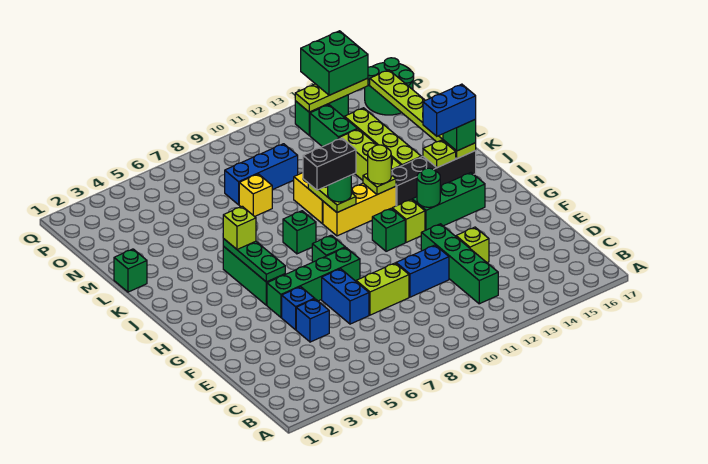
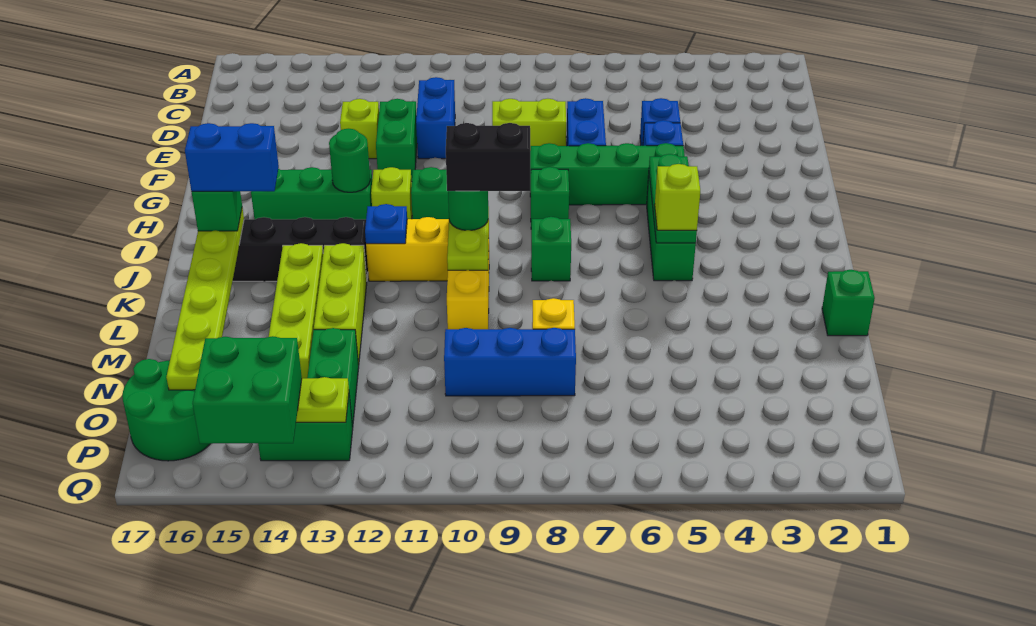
green brick C12:F12 level 1 -> green brick E12:F12 level 1
blue brick E10:E11 level 1 -> blue brick D11:E11 level 1
lime plate J12 level 2 -> blue plate J12 level 2
lime round brick J12 level 3 -> none
lime plate J15 level 2 -> none

